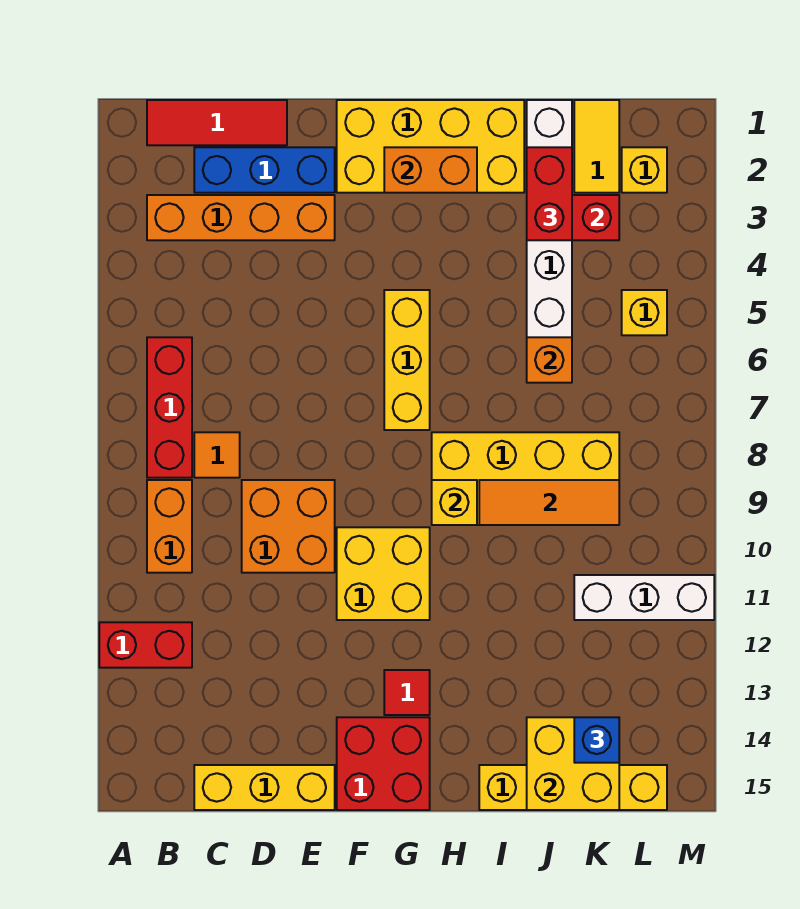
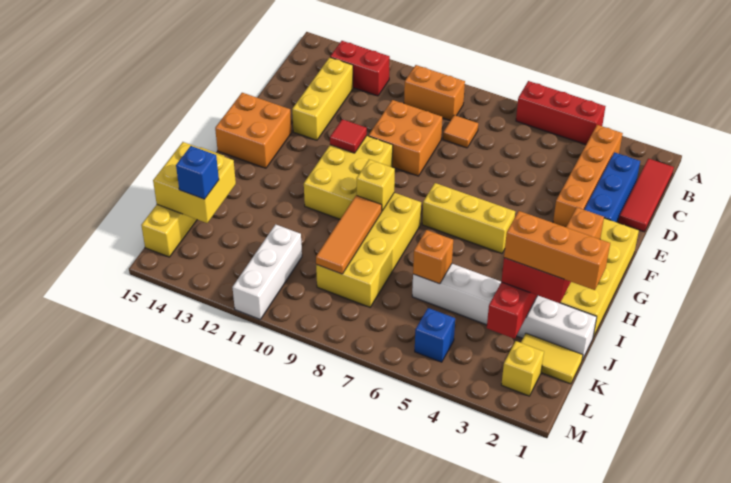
red brick A12:B12 level 1 -> red brick B12:B13 level 1
red brick B6:B8 level 1 -> red brick A4:A6 level 1
yellow brick C15:E15 level 1 -> yellow brick C13:E13 level 1
yellow brick F10:G11 level 1 -> yellow brick F10:H11 level 1
red brick F14:G15 level 1 -> orange brick F14:G15 level 1
red tile G13 level 1 -> red tile F11 level 2
none -> orange brick J1:J3 level 4
yellow brick L5 level 1 -> blue brick L5 level 1

